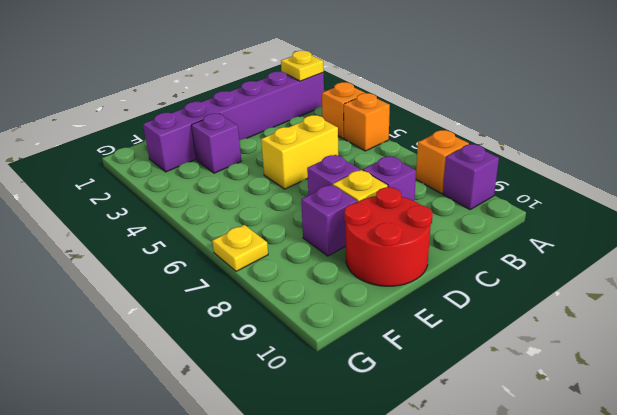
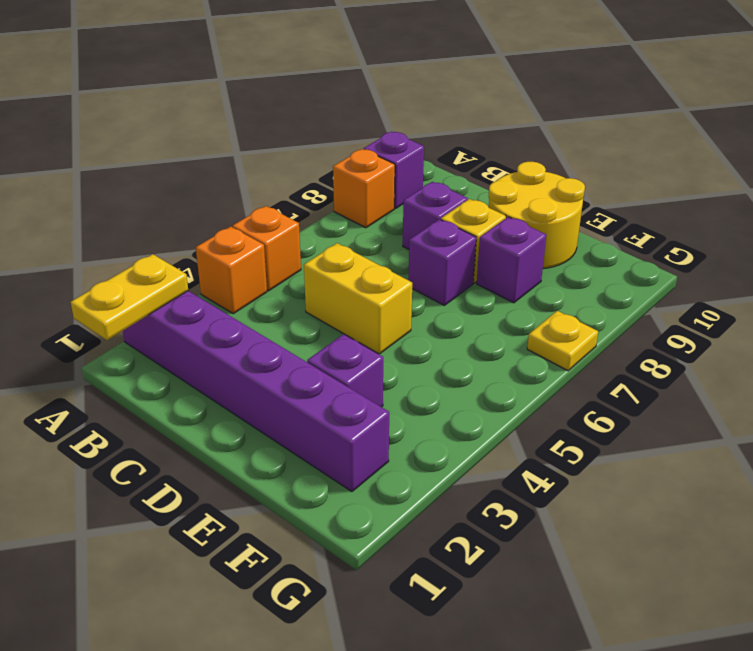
yellow plate A2 level 2 -> yellow plate A1:A2 level 2
red round brick D9:E10 level 1 -> yellow round brick D9:E10 level 1

